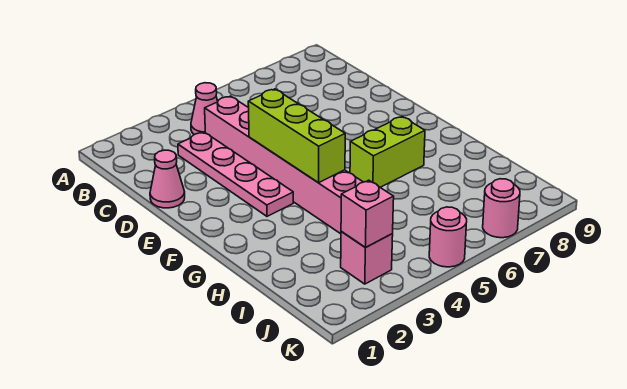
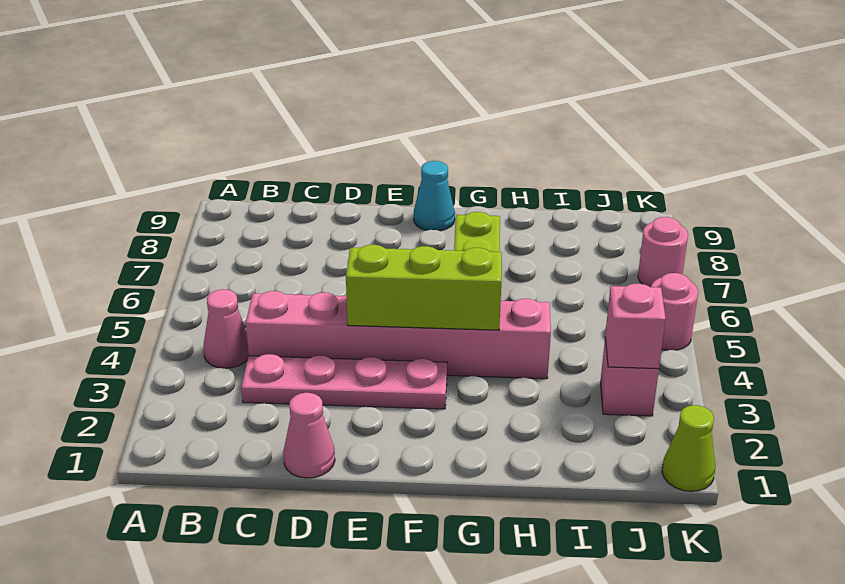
none -> cyan cone F9 level 1
none -> lime cone K1 level 1

